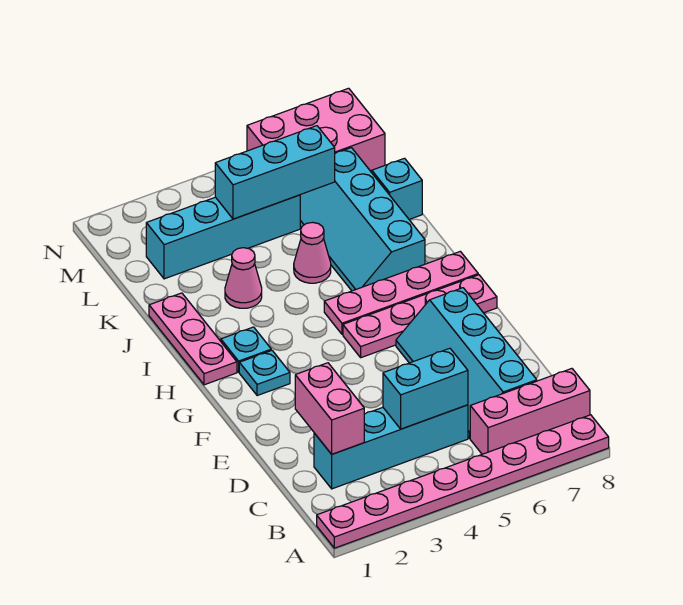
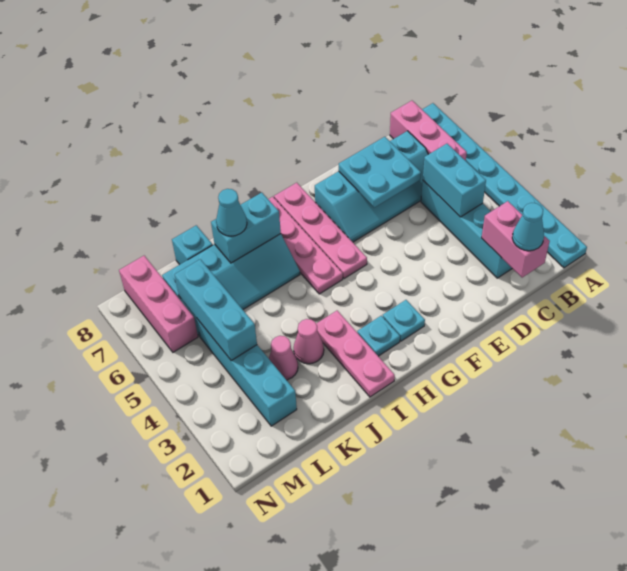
pink plate A1:A8 level 1 -> cyan plate A1:A8 level 1
none -> cyan cone C1 level 3
pink brick C2:D2 level 2 -> pink brick C1:C2 level 2
none -> cyan plate D6:E7 level 2
pink plate H1:J1 level 1 -> pink plate I1:I3 level 1
none -> cyan brick I7:J7 level 2
pink cone J5 level 1 -> pink cone K3 level 1
none -> cyan cone J7 level 3
pink brick M6:N8 level 1 -> pink brick M6:M8 level 1

